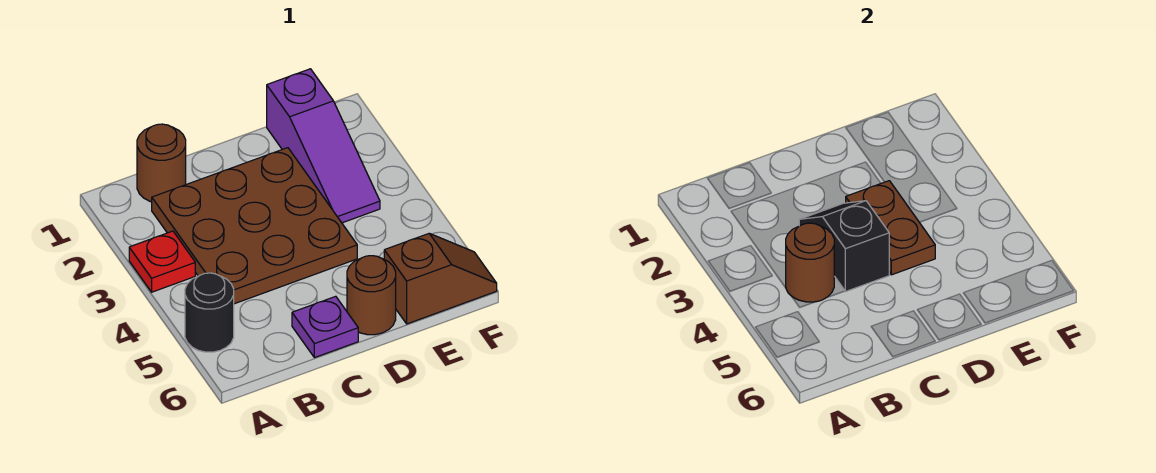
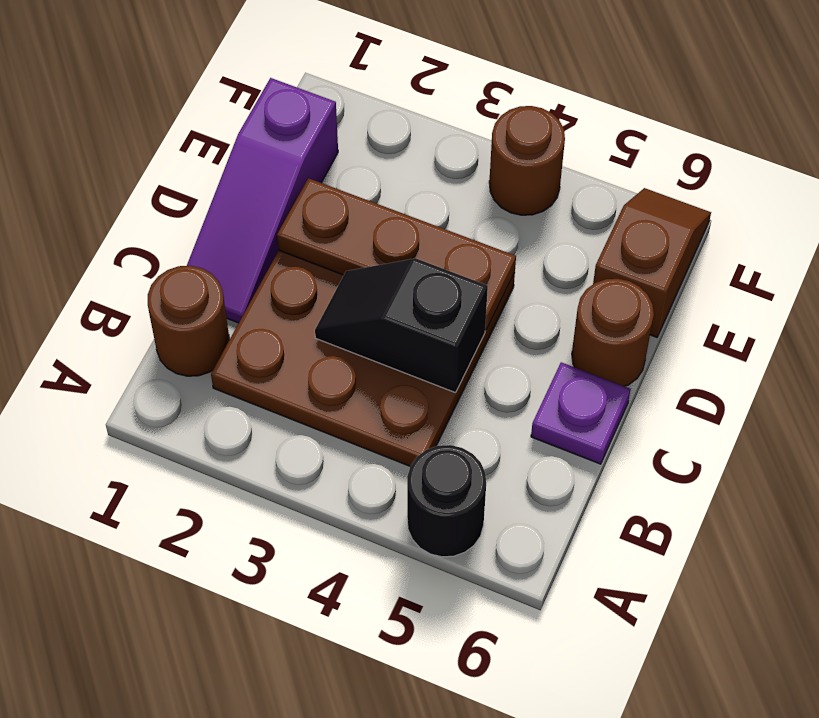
red plate A3 level 1 -> none
brown round brick B4 level 2 -> brown round brick F4 level 1
brown plate D3:D4 level 2 -> brown plate D2:D4 level 2
purple slope E1:E3 level 1 top 1 -> purple slope C1:E1 level 1 top E

